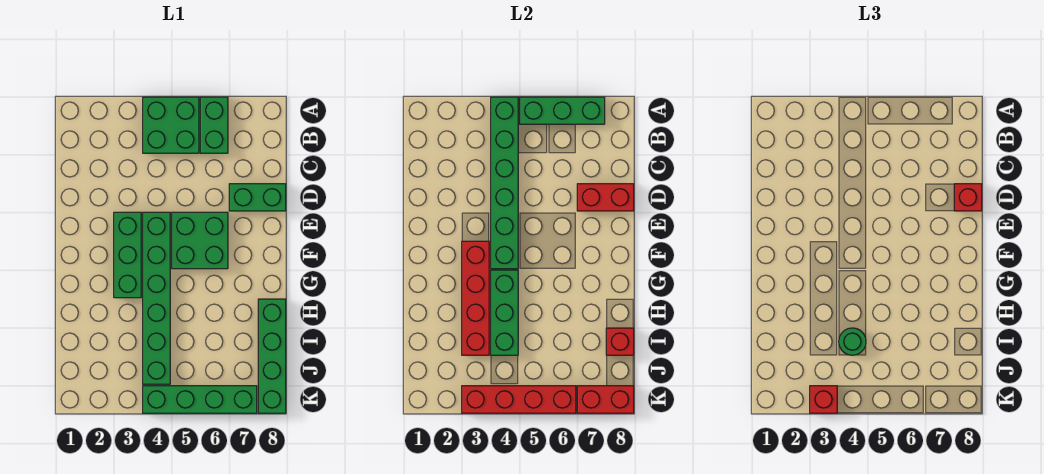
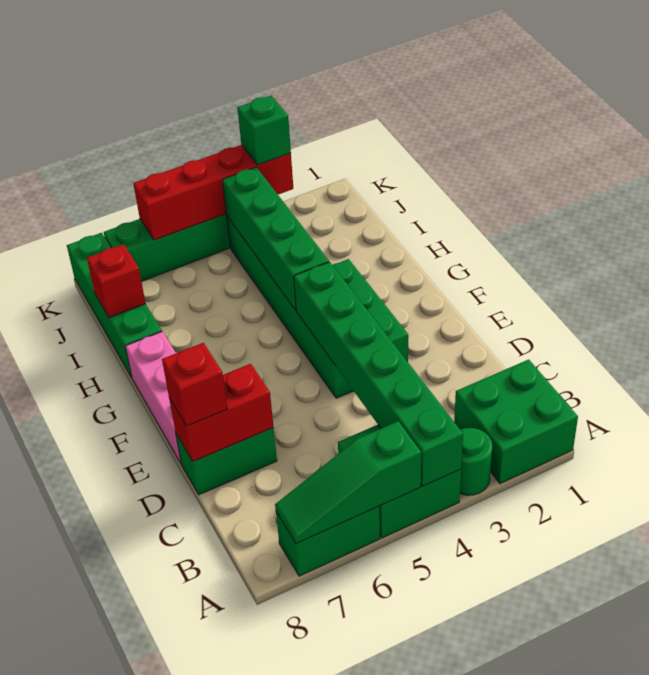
green brick A5:A7 level 2 -> green slope A5:A7 level 2 top 5
green brick A6:B6 level 1 -> green brick A6:A7 level 1
green brick E5:F6 level 1 -> green brick A1:B2 level 1
none -> pink brick E8:G8 level 1
red brick F3:I3 level 2 -> none
green brick G4:I4 level 2 -> green brick G4:J4 level 2
green round brick I4 level 3 -> green round brick A3 level 1
red brick K3 level 3 -> green brick K3 level 3
red brick K7:K8 level 2 -> none

